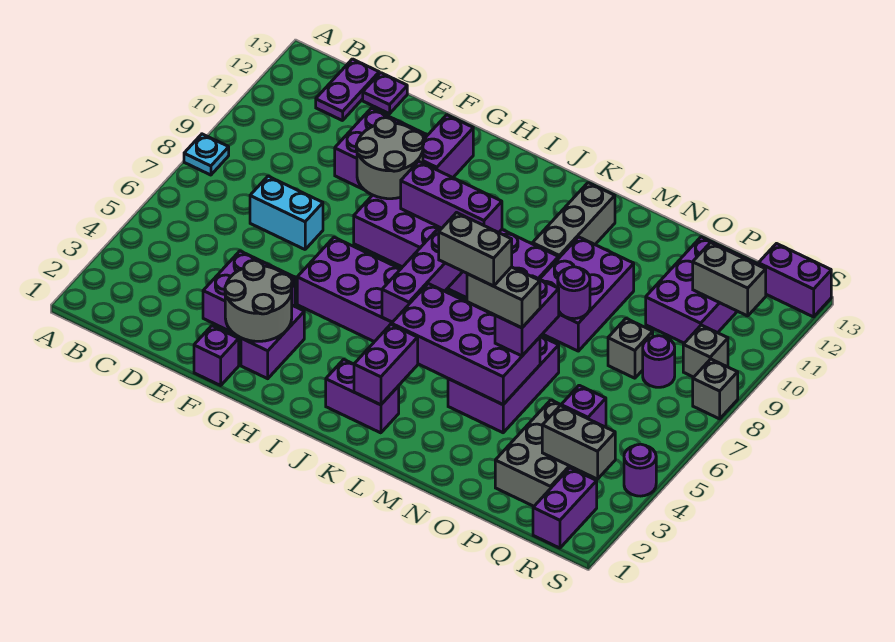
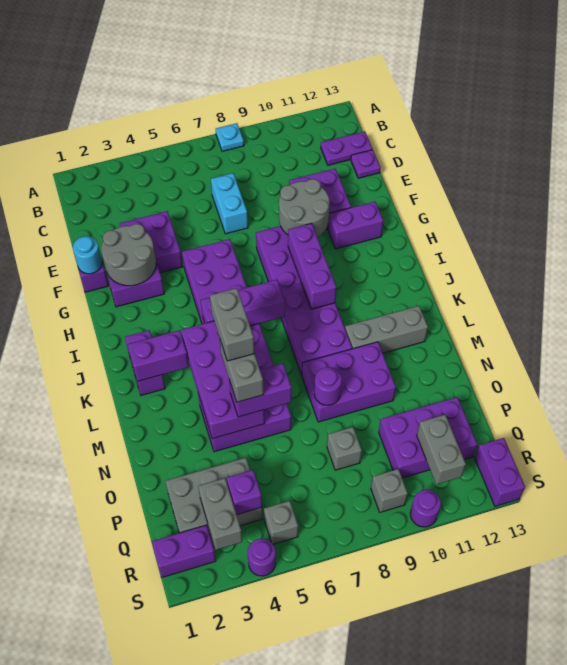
none -> cyan round brick F1 level 2
purple round brick Q8 level 1 -> purple round brick S10 level 1
grey brick S8 level 1 -> grey brick R5 level 1

